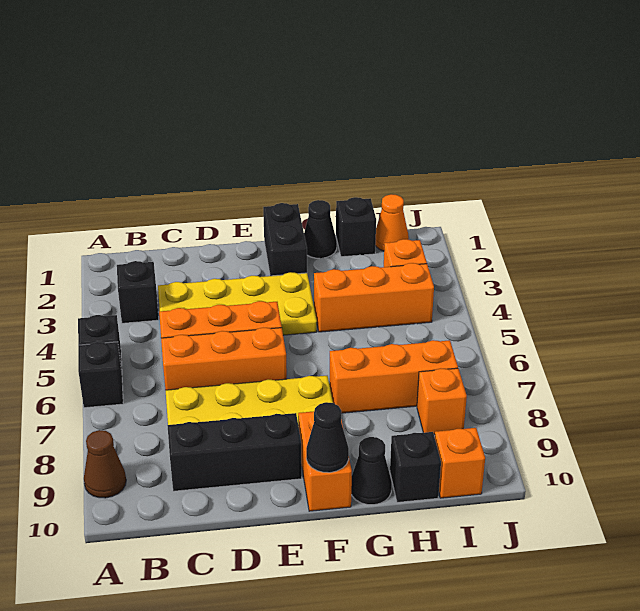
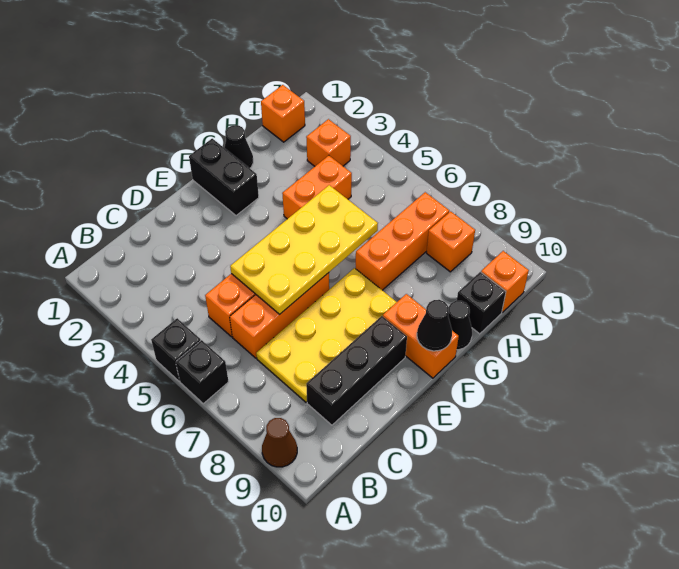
black brick B3 level 1 -> none
yellow plate C3:F4 level 1 -> yellow plate D5:G6 level 2
orange brick G4:I4 level 1 -> orange brick G4:H4 level 1
black brick H1 level 1 -> none
orange cone I1 level 1 -> orange brick I1 level 1

